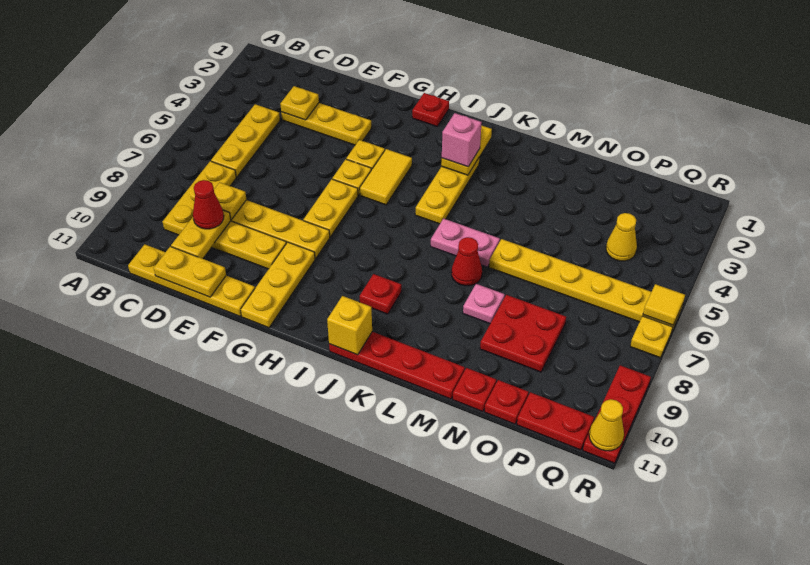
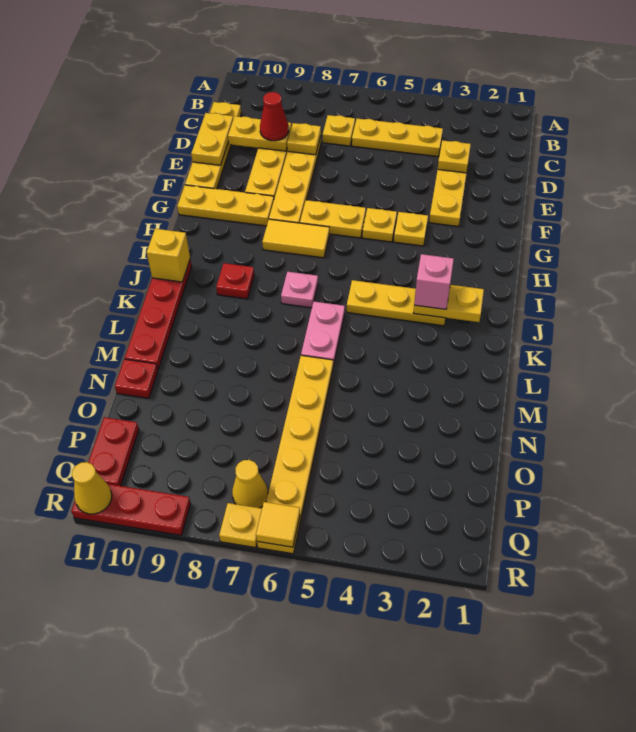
yellow plate C7:C9 level 1 -> yellow plate C7 level 1
red plate H1 level 1 -> none
yellow tile H4:H5 level 1 -> yellow tile H7:H8 level 1
red cone L7 level 1 -> none
pink plate M8 level 1 -> pink plate J7 level 1
red plate N8:O9 level 1 -> none
red plate O11 level 1 -> none
yellow cone P4 level 1 -> yellow cone Q7 level 1

